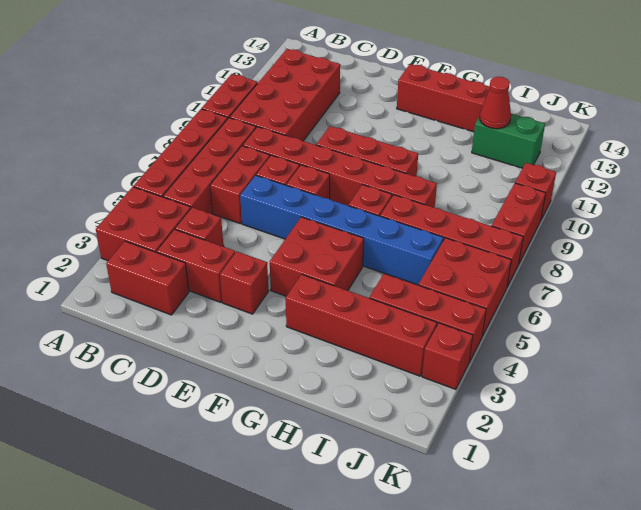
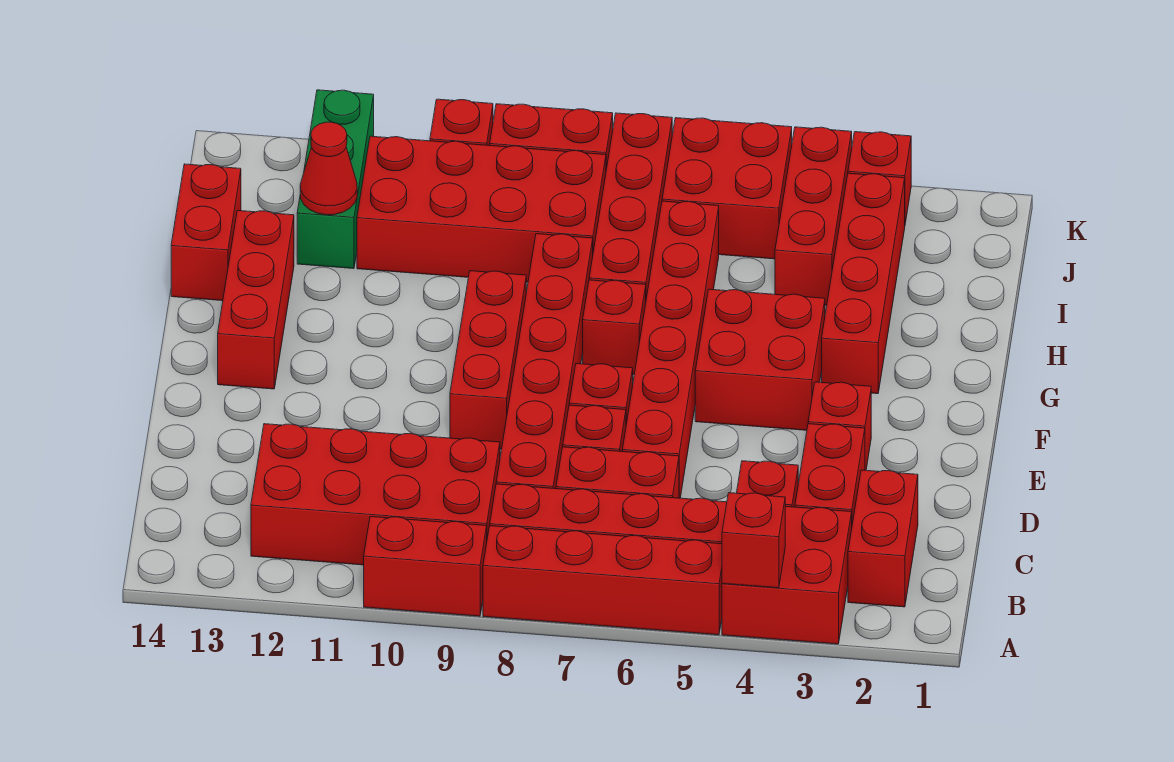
none -> red brick A4 level 2
blue brick D6:I6 level 1 -> red brick D6:I6 level 1
none -> red brick H14:I14 level 1
none -> red brick I8:J11 level 1
green brick I12:J12 level 1 -> green brick I12:K12 level 1

